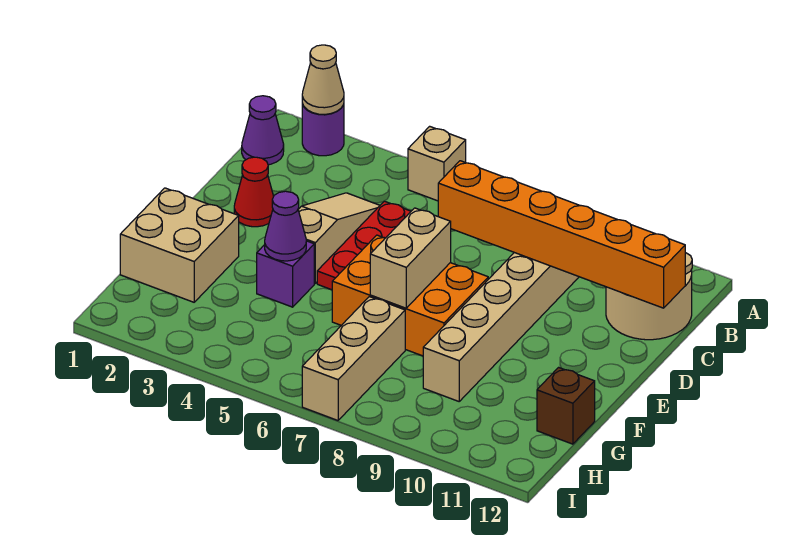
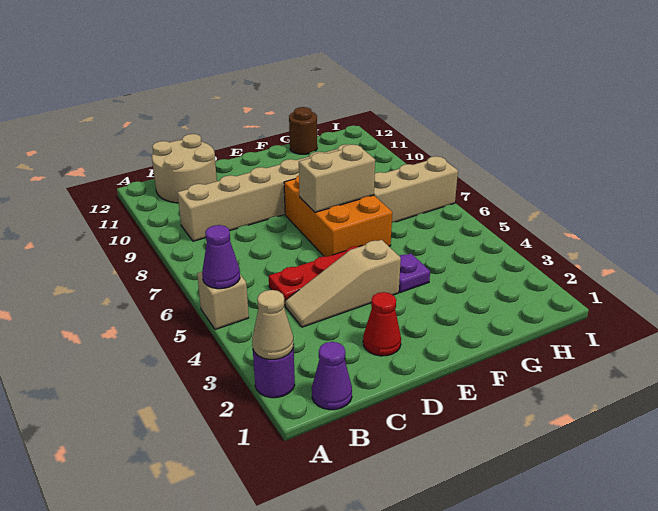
orange brick C7:C12 level 2 -> none
tan brick F1:G2 level 1 -> none
purple brick F4 level 1 -> purple plate F4 level 1
purple cone F4 level 2 -> purple cone A5 level 2
brown brick G12 level 1 -> brown round brick G12 level 1

